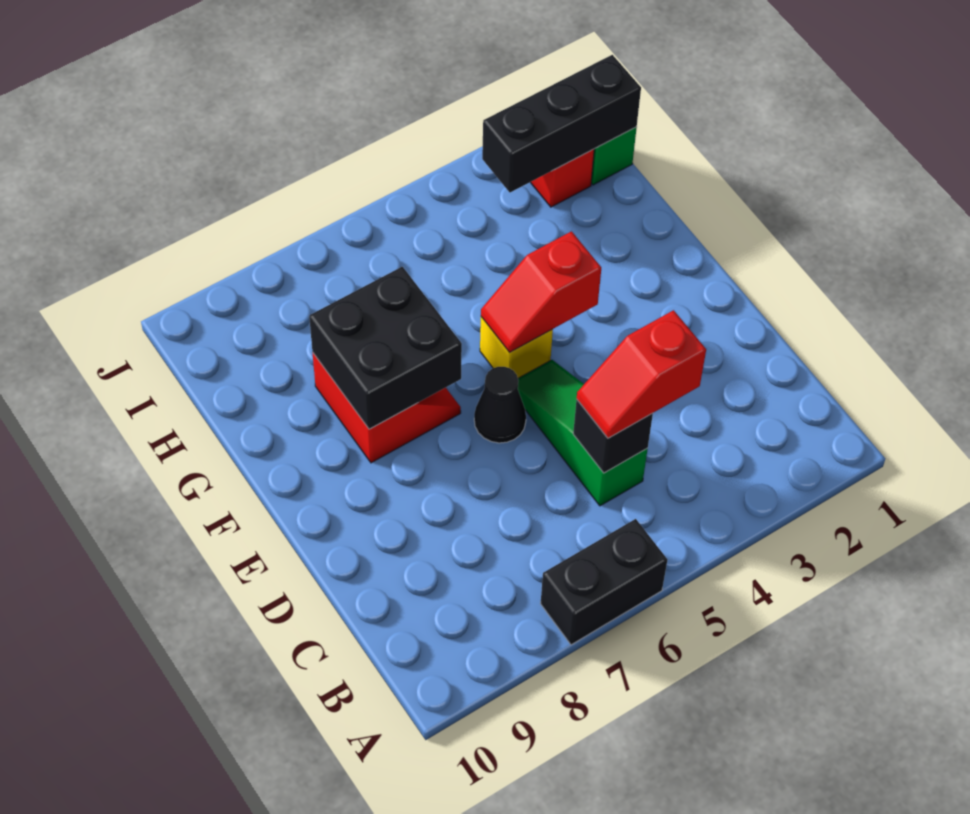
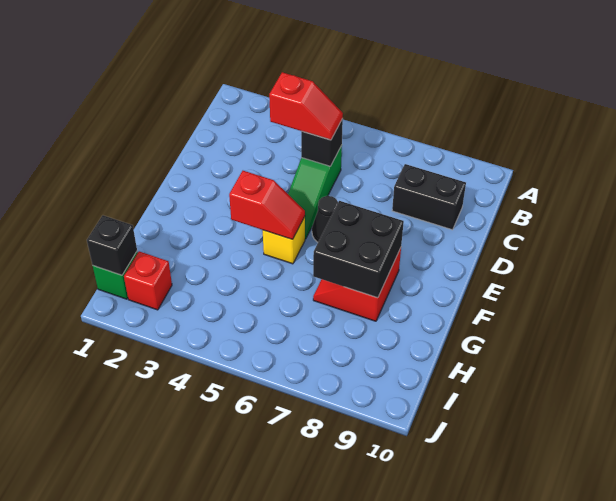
black brick A6:A7 level 1 -> black brick C8:C9 level 1
black brick I1:I3 level 2 -> black brick I1 level 2

